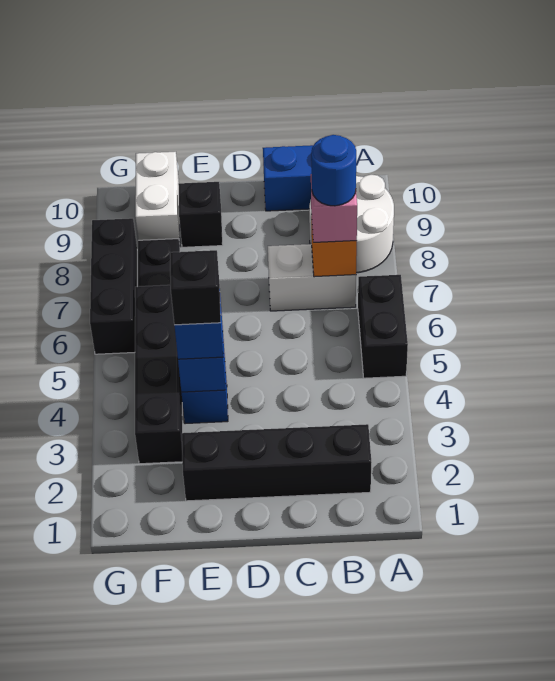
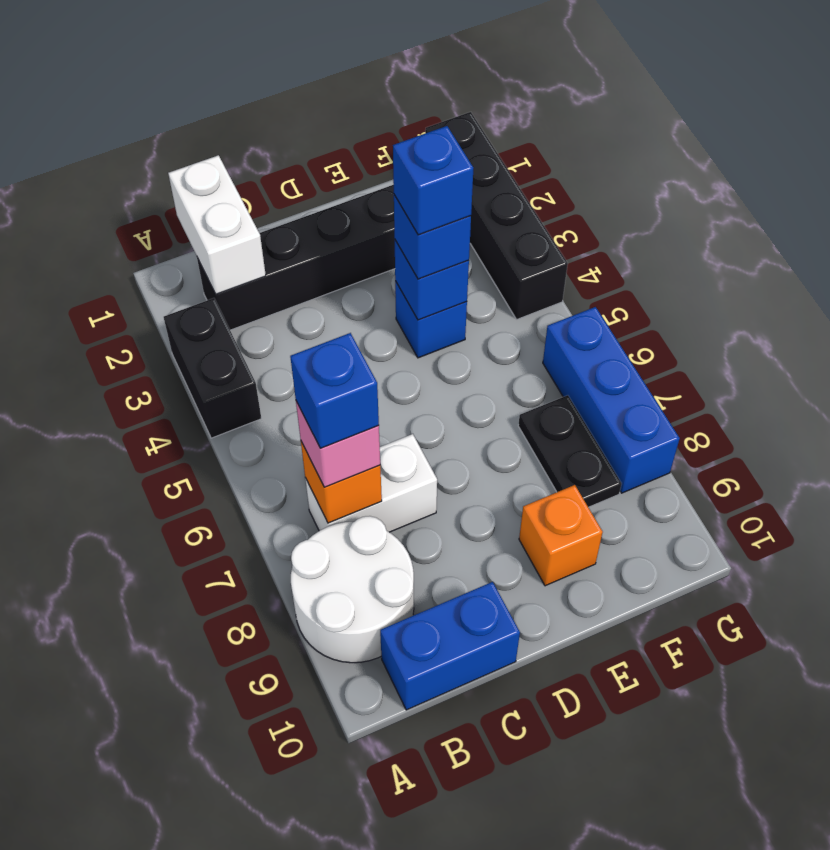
black brick A5:A6 level 1 -> black brick A3:A4 level 1
blue round brick B7 level 4 -> blue brick B7 level 4
black brick E4 level 4 -> blue brick E4 level 4
black brick E9 level 1 -> orange brick E9 level 1
black brick F3:F6 level 1 -> black brick G1:G4 level 1
white brick F9:F10 level 1 -> white brick B1:B2 level 2
black brick G6:G8 level 1 -> blue brick G6:G8 level 1

